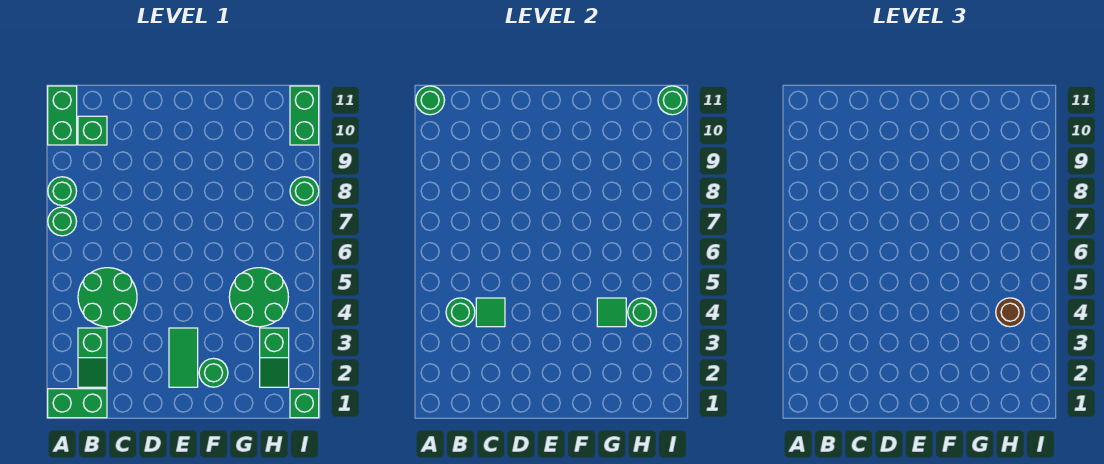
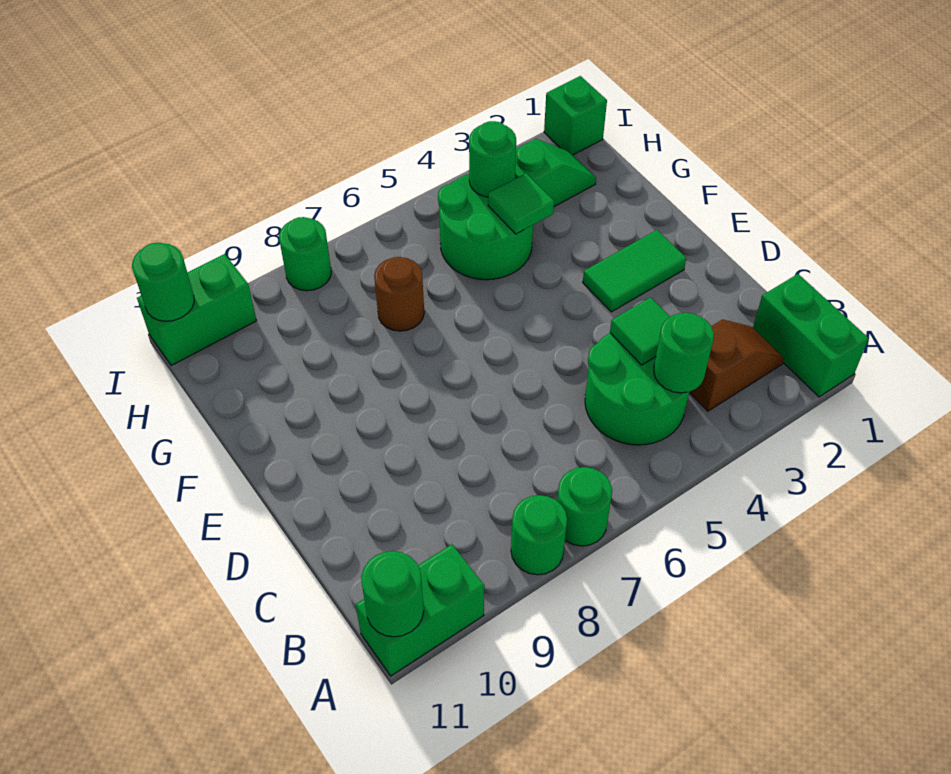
green slope B2:B3 level 1 top 3 -> brown slope B2:B3 level 1 top 3
green brick B10 level 1 -> none
green round brick F2 level 1 -> none
brown round brick H4 level 3 -> brown round brick G7 level 1

